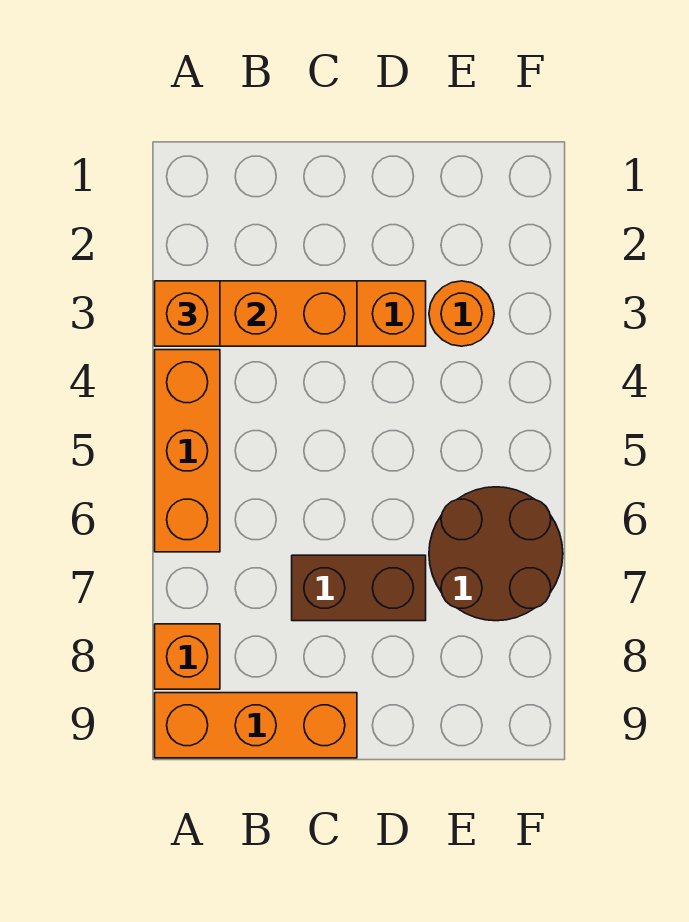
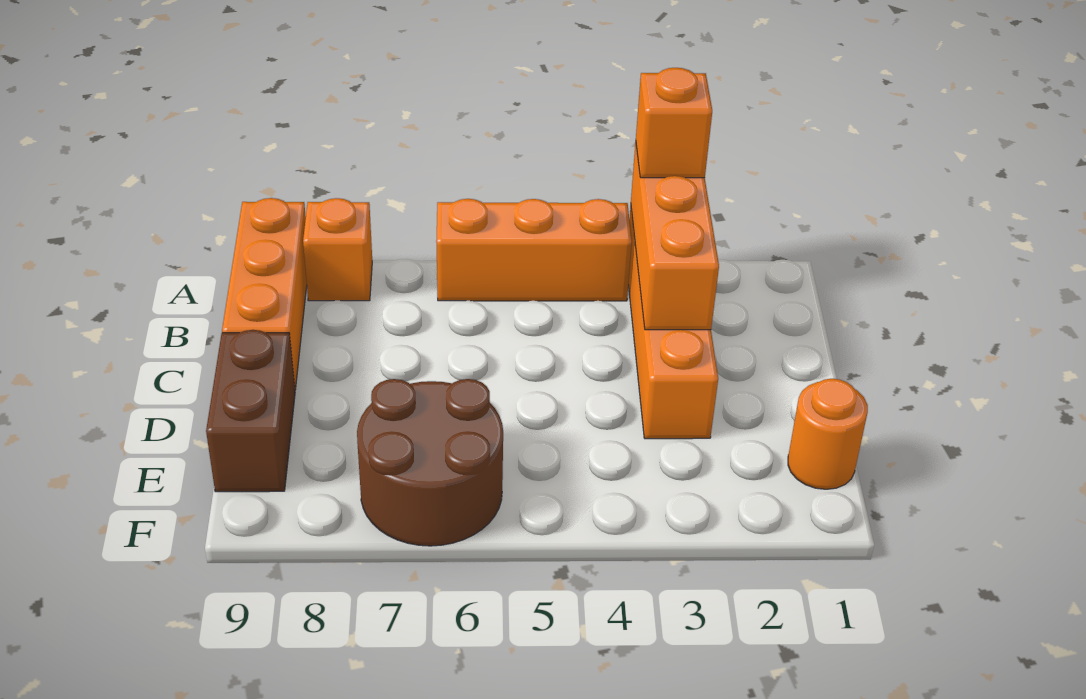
brown brick C7:D7 level 1 -> brown brick D9:E9 level 1
orange round brick E3 level 1 -> orange round brick E1 level 1

